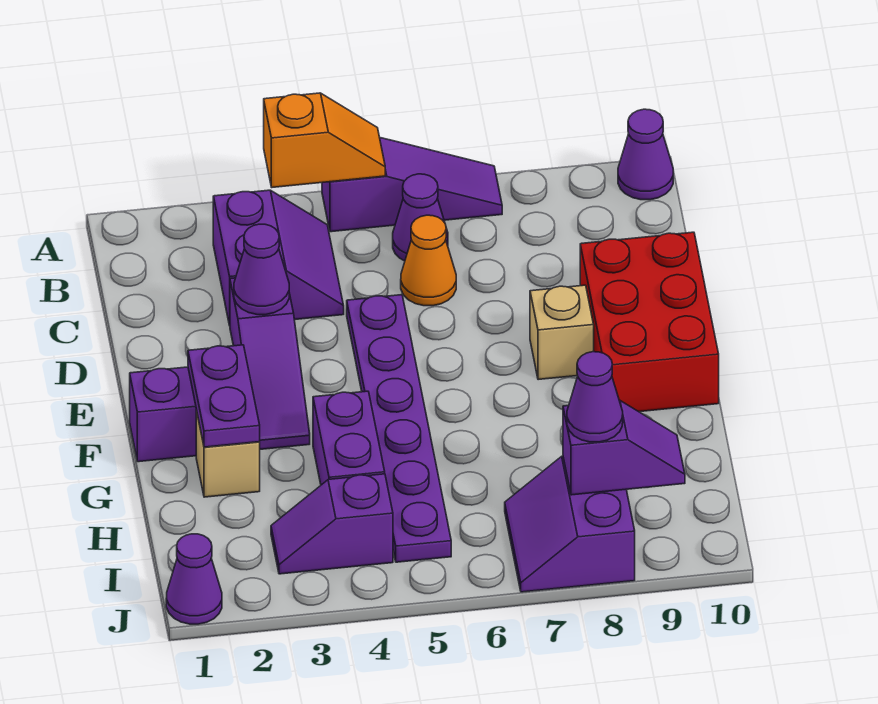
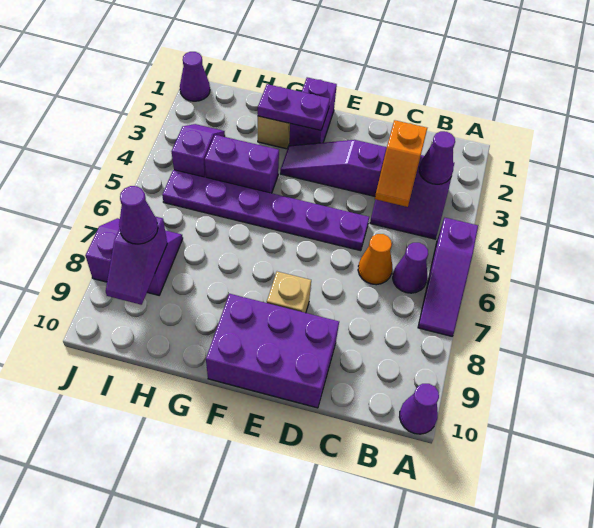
orange slope A4:A5 level 2 top 4 -> orange slope C3:C4 level 2 top 3
purple cone D3 level 2 -> purple cone B3 level 2
red brick D9:F10 level 1 -> purple brick D9:F10 level 1

